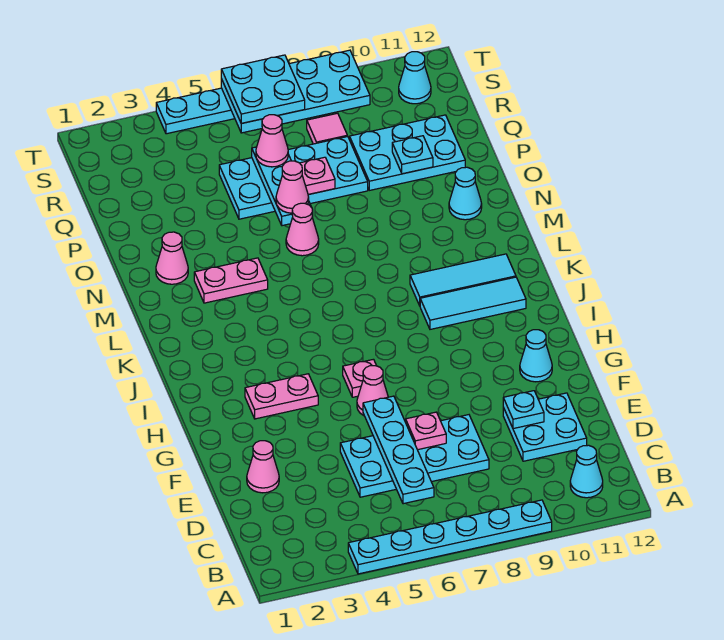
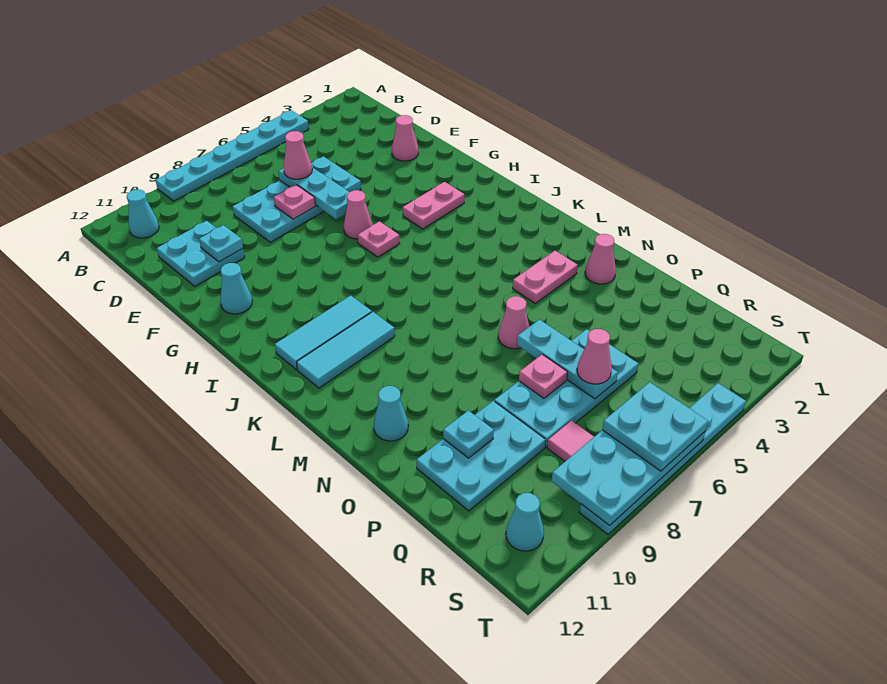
cyan plate C6:F6 level 2 -> cyan plate D6:F6 level 2
pink cone O6 level 3 -> pink cone D6 level 3

